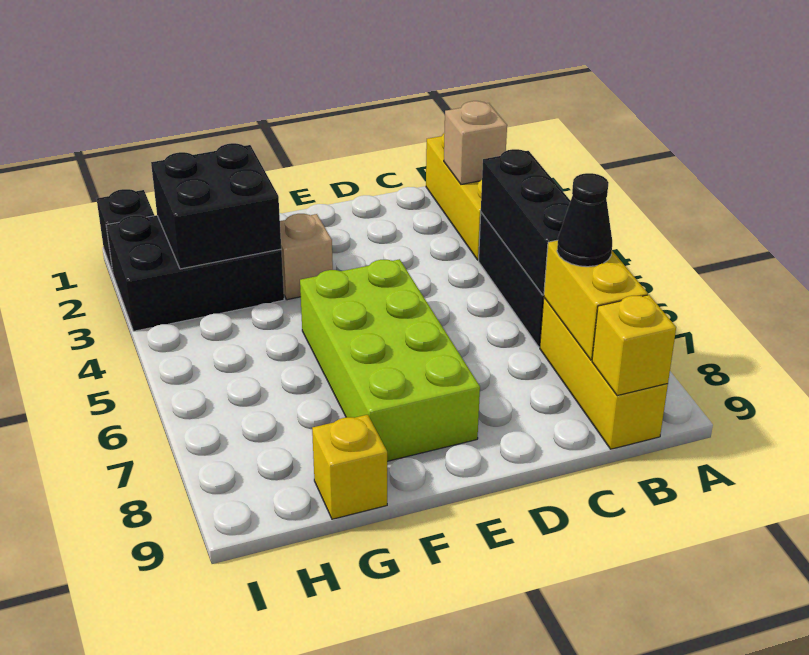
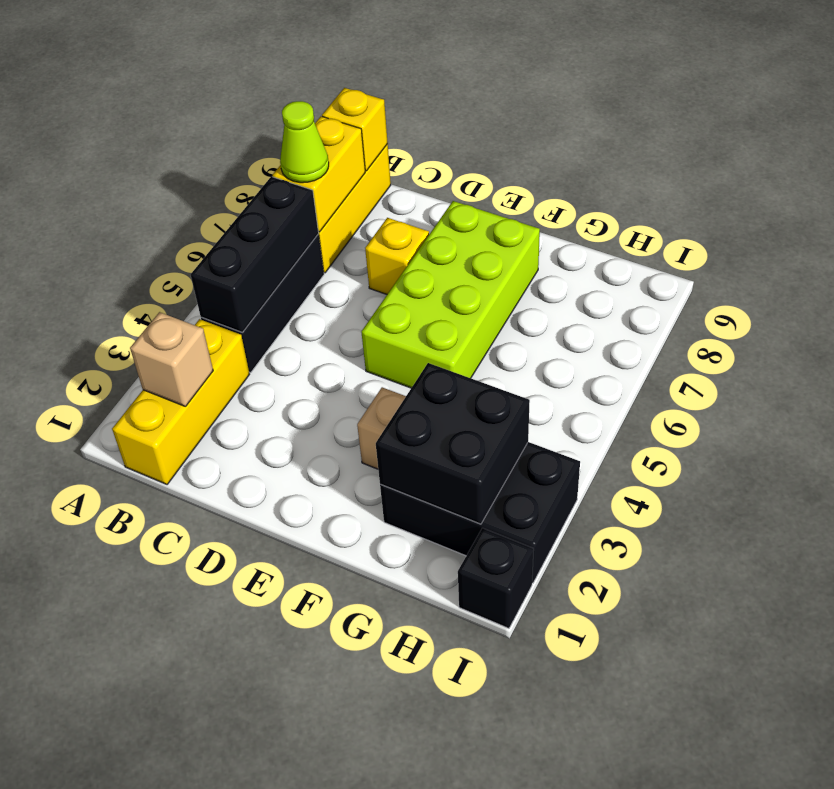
black cone B7 level 3 -> lime cone B7 level 3
yellow brick G9 level 1 -> yellow brick D7 level 1

